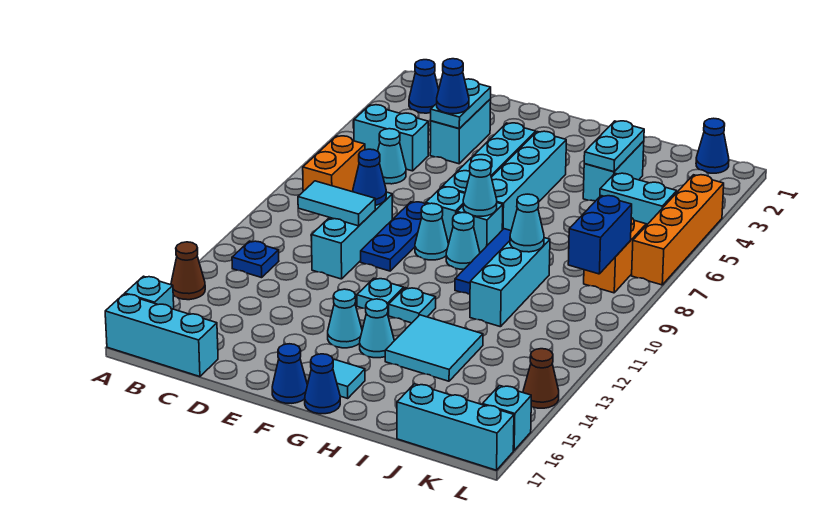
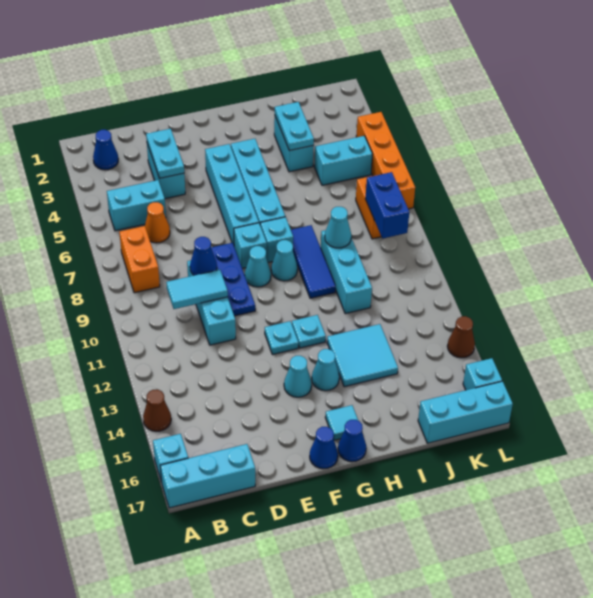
blue plate B12 level 1 -> none
cyan cone C6 level 1 -> orange cone C6 level 1
blue cone D4 level 3 -> none
cyan cone G8 level 2 -> none
blue cone K1 level 1 -> none

